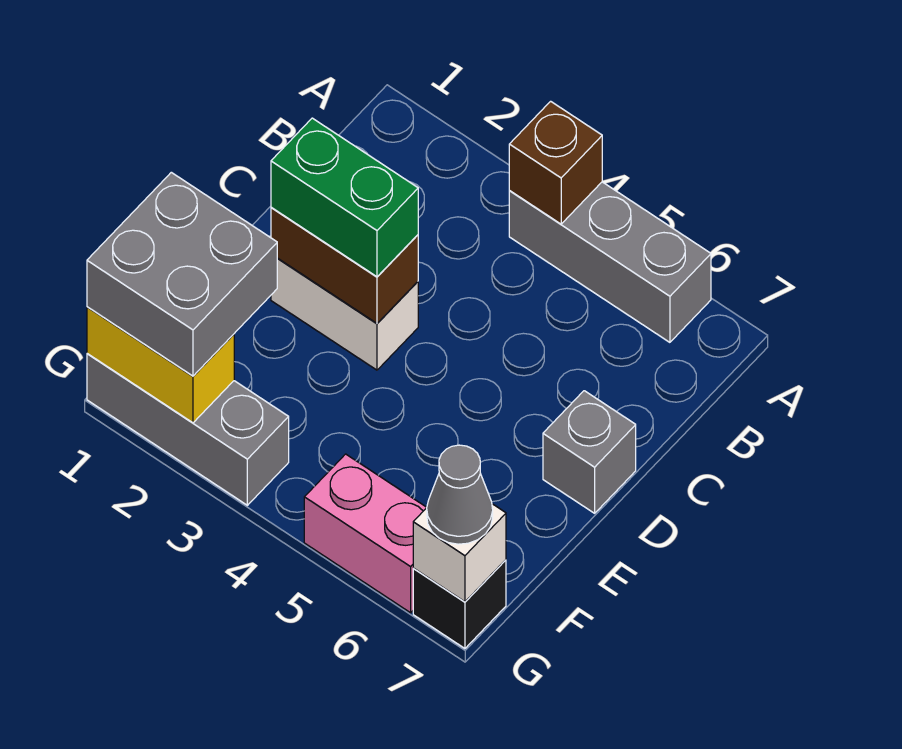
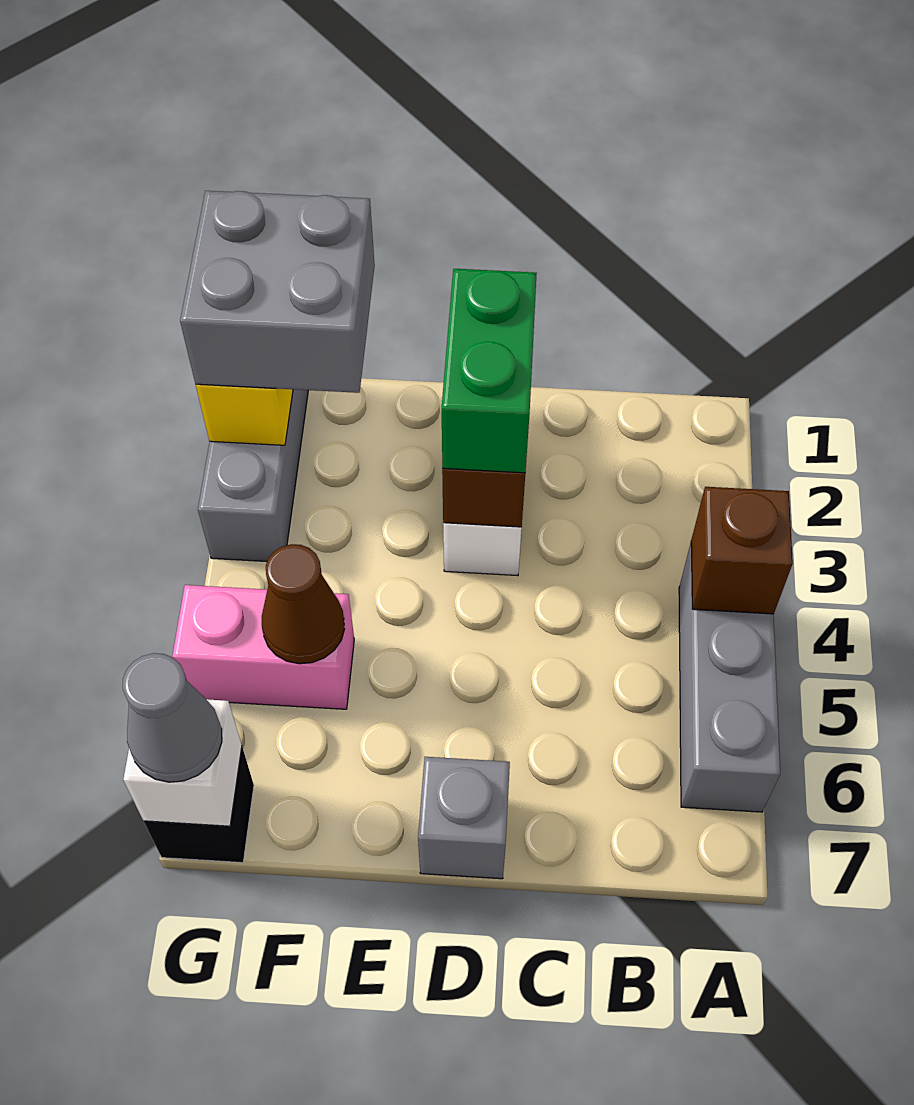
none -> brown cone F5 level 2
pink brick G5:G6 level 1 -> pink brick F5:G5 level 1

